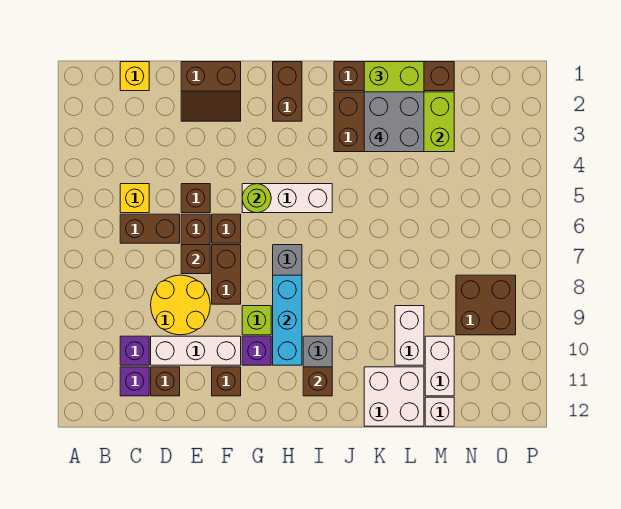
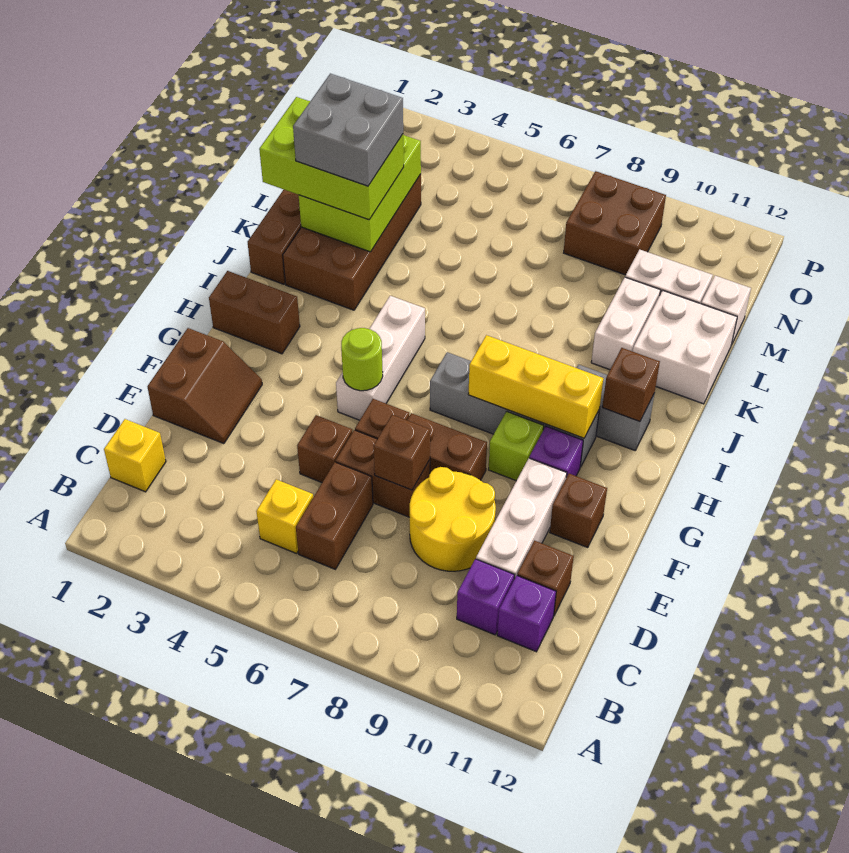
cyan brick H8:H10 level 2 -> yellow brick H8:H10 level 2
white brick L9:L10 level 1 -> white brick K10:L10 level 1

